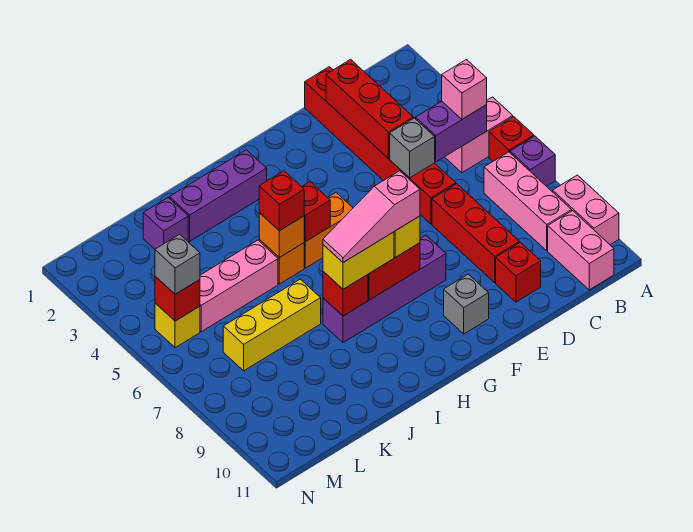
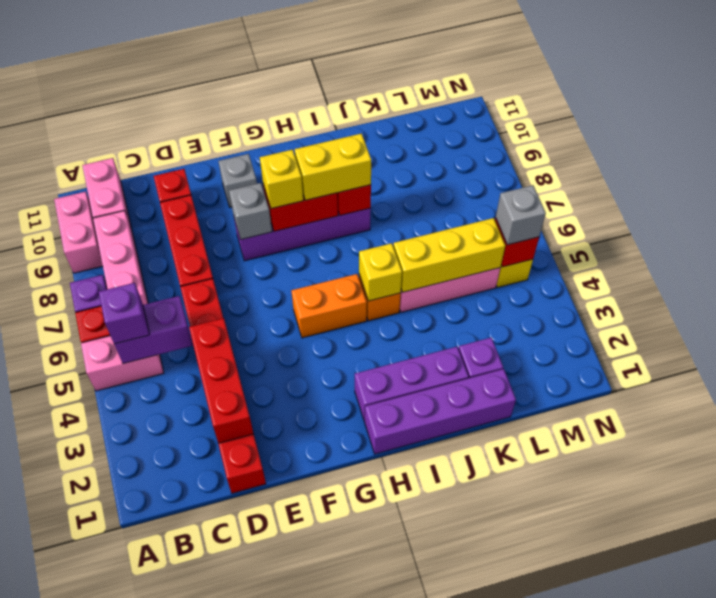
pink brick B5 level 3 -> purple brick B5 level 3
grey brick D5 level 2 -> grey brick F8 level 2
pink slope G8:I8 level 4 top G -> none
none -> purple brick H1:K1 level 1
red brick H5 level 2 -> none
orange brick I5 level 2 -> yellow brick I5 level 2
red brick I5 level 3 -> none
yellow brick J7:L7 level 1 -> yellow brick J5:L5 level 2

